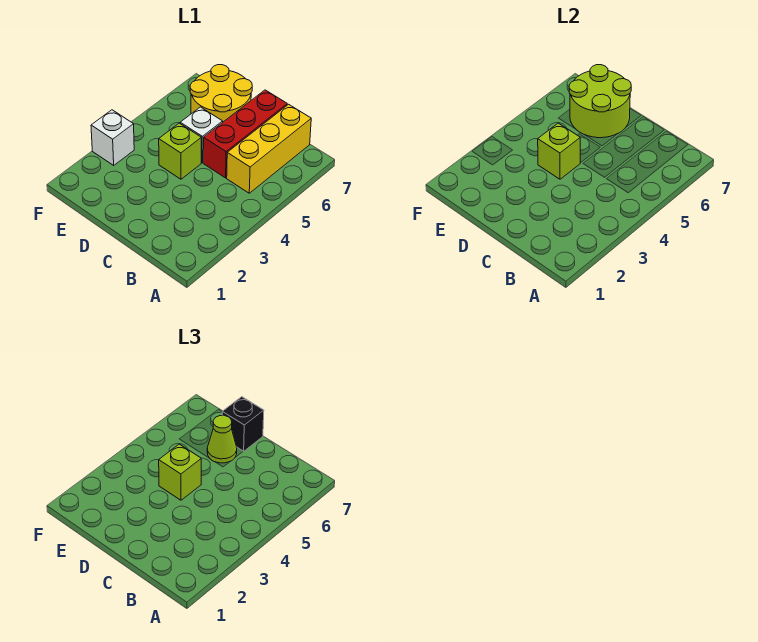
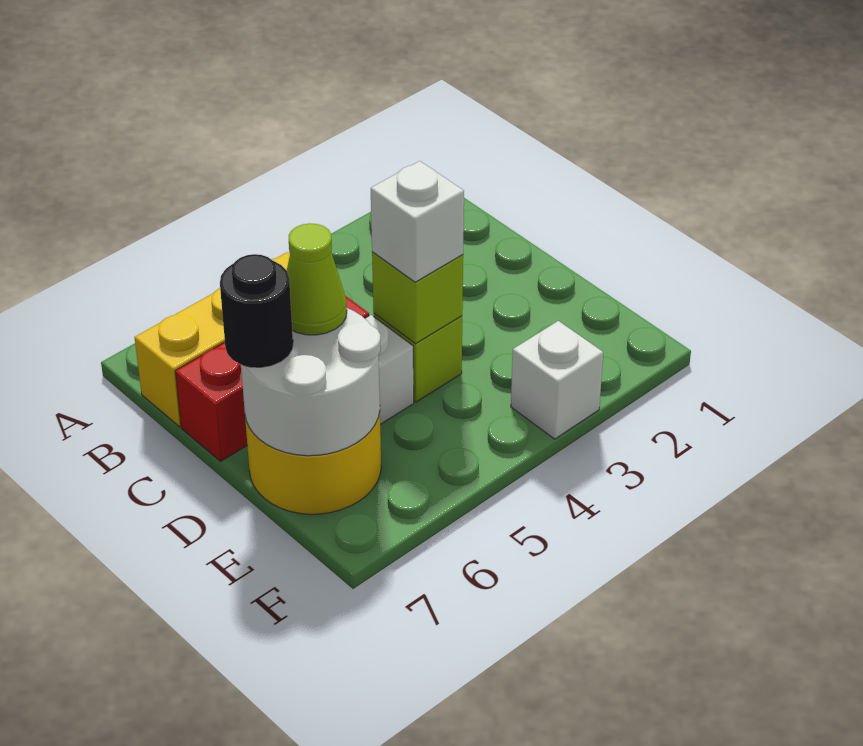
lime brick D4 level 3 -> white brick D4 level 3
lime round brick D6:E7 level 2 -> white round brick D6:E7 level 2
black brick D7 level 3 -> black round brick D7 level 3

